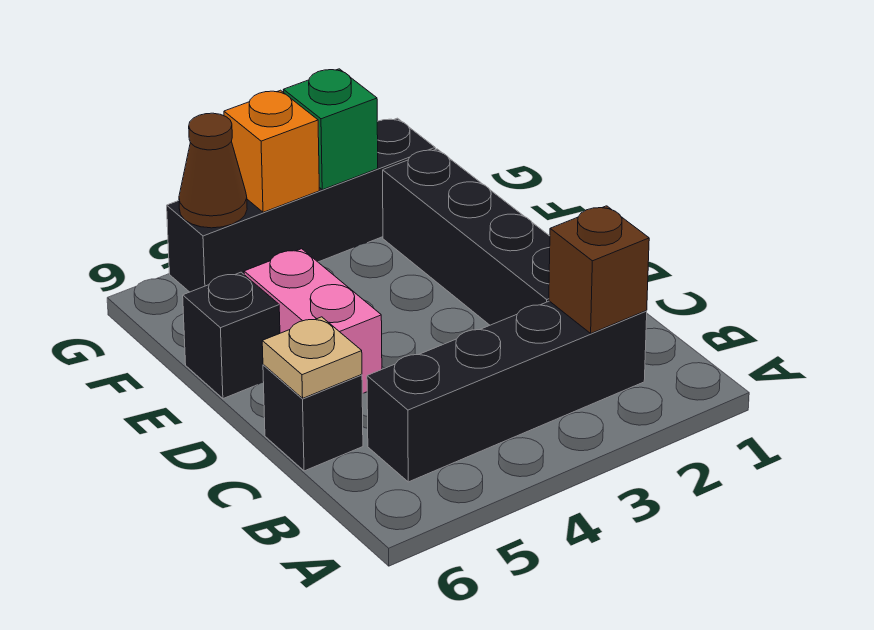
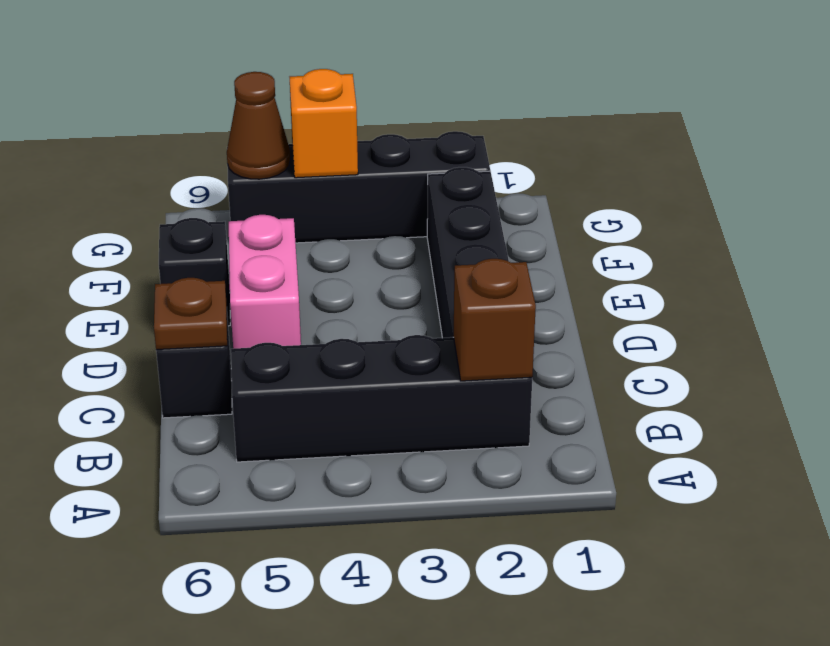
tan plate C6 level 2 -> brown plate C6 level 2
green brick G3 level 2 -> none

